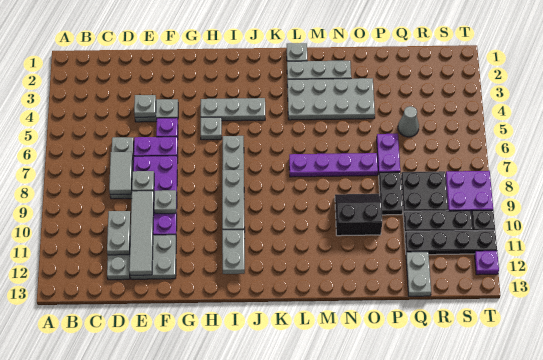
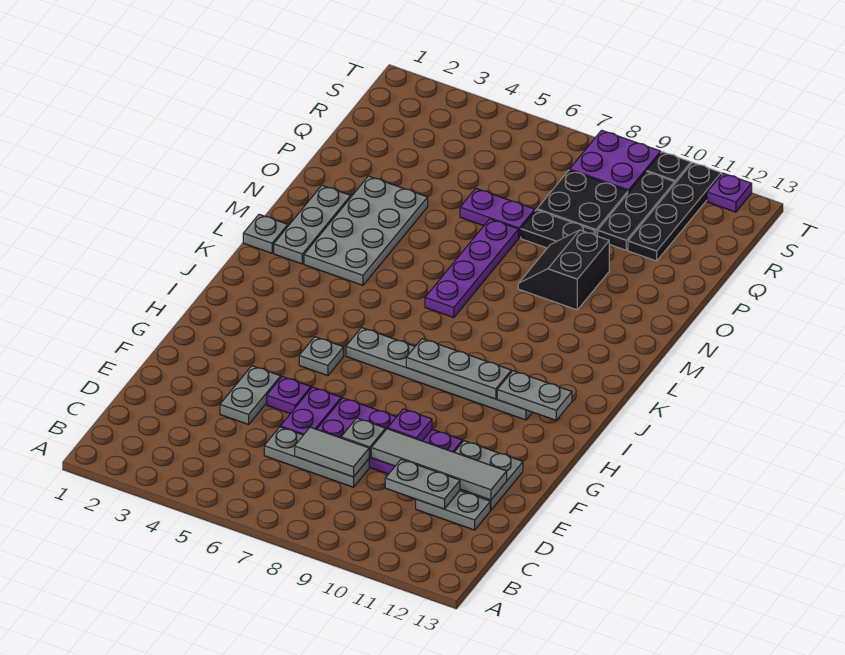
grey plate E4 level 2 -> none
grey plate F9 level 2 -> purple plate F9 level 2
grey plate H4:J4 level 1 -> none
grey cone Q5 level 1 -> none
grey plate Q12:Q13 level 1 -> none

